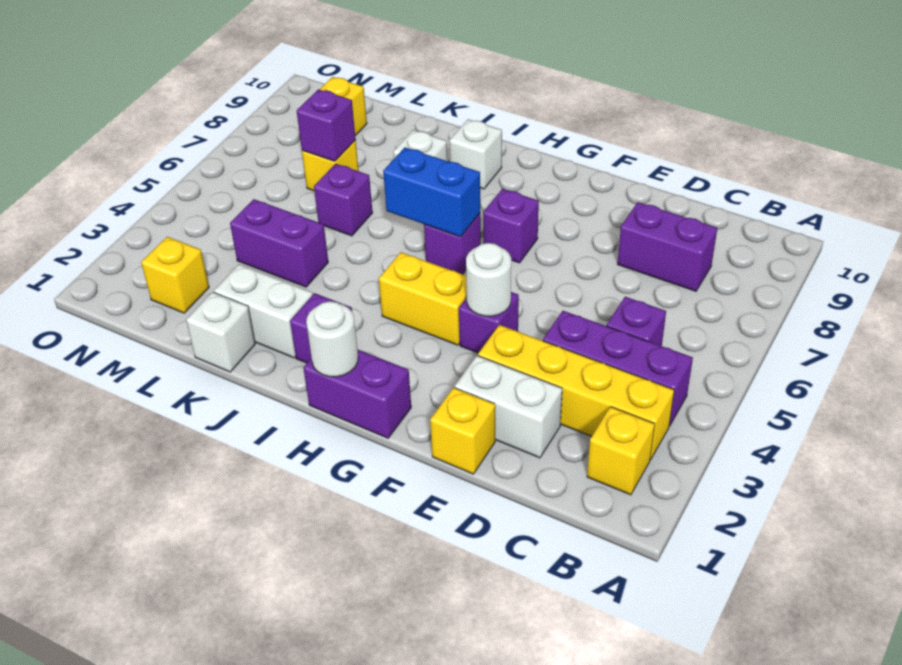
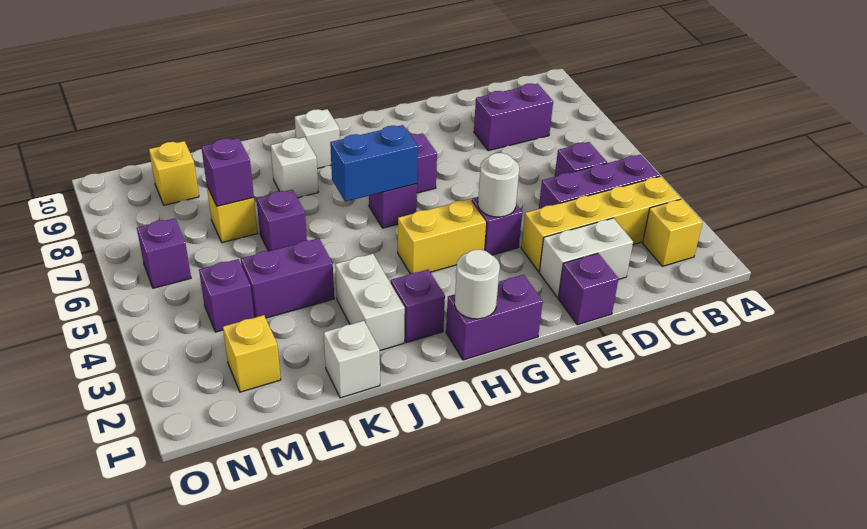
yellow brick E1 level 1 -> purple brick E1 level 1
white brick J2:K2 level 1 -> white brick J2:J3 level 1
none -> purple brick M4 level 1
none -> purple brick N6 level 1

